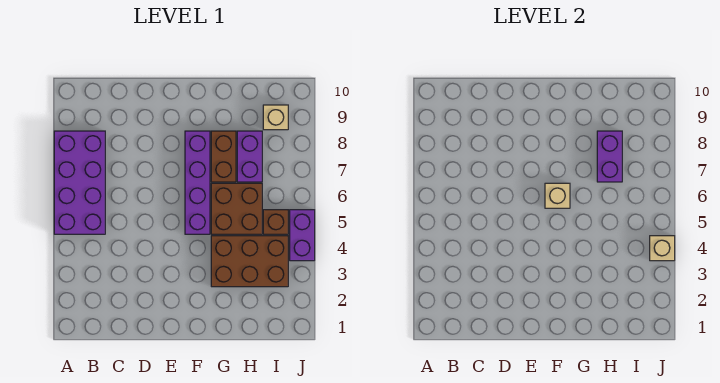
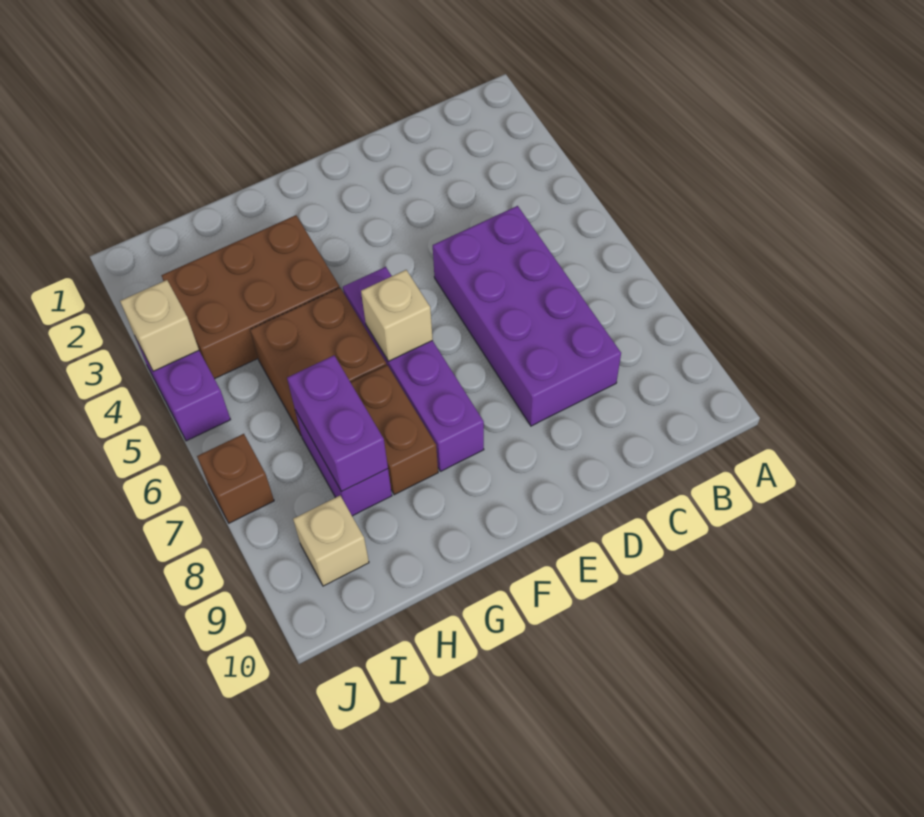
purple brick A5:B8 level 1 -> purple brick C5:D8 level 1
brown brick I5 level 1 -> brown brick J7 level 1

